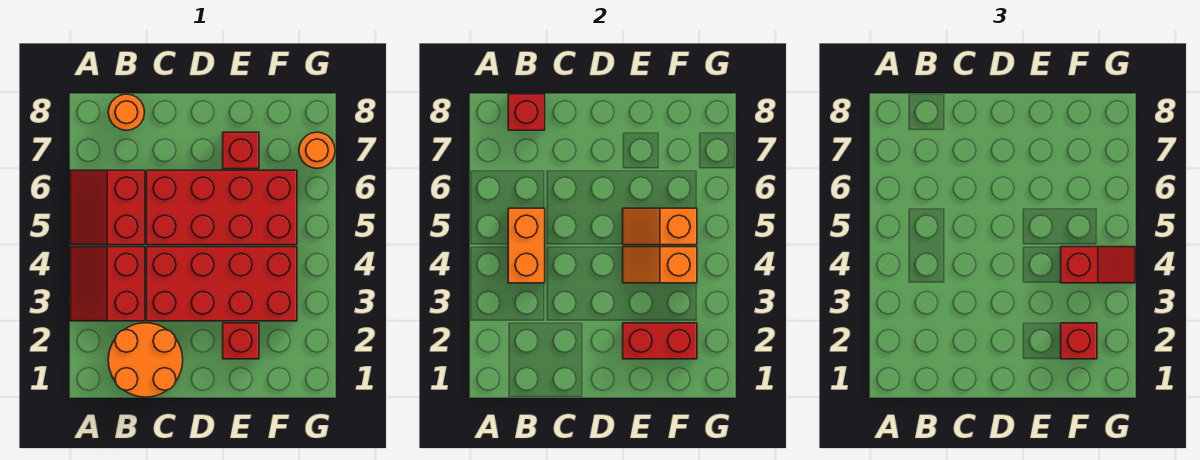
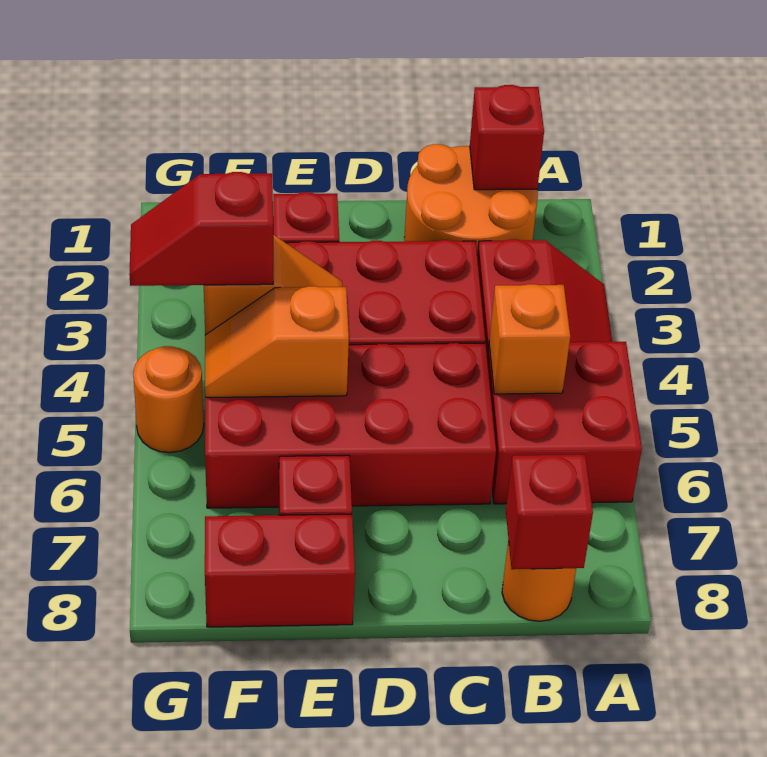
red slope A5:B6 level 1 top B -> red brick A5:B6 level 1
orange brick B4:B5 level 2 -> orange brick B5 level 2
red brick E2:F2 level 2 -> red brick E8:F8 level 1
orange slope E5:F5 level 2 top F -> orange slope E5:F5 level 2 top E
red brick F2 level 3 -> red brick B1 level 2
orange round brick G7 level 1 -> orange round brick G5 level 1

